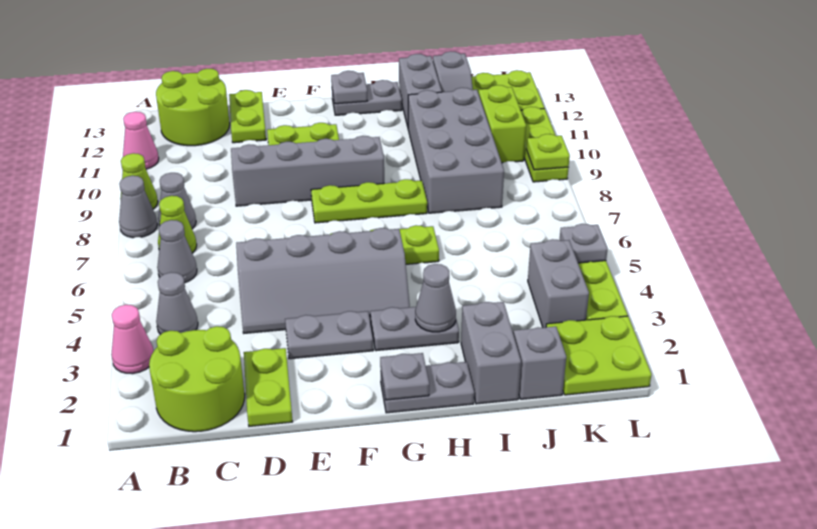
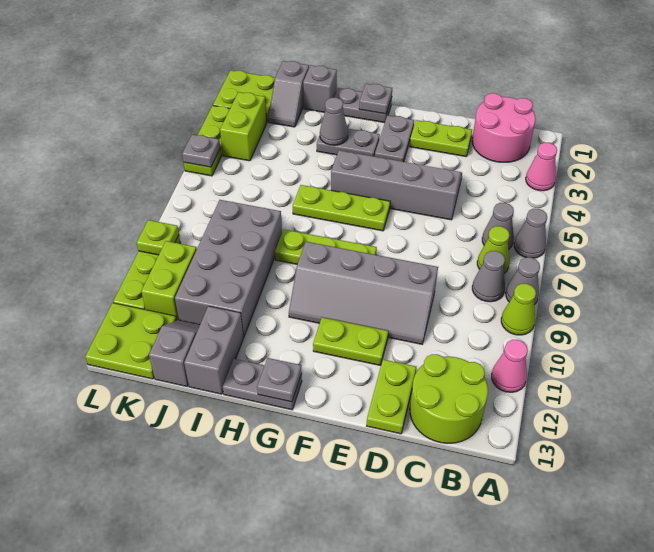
lime round brick B1:C2 level 1 -> pink round brick B1:C2 level 1
grey cone B4 level 1 -> grey cone A6 level 1
lime plate D1:D2 level 1 -> lime plate D2:E2 level 1
grey plate E3:F3 level 1 -> grey plate F2:F3 level 1
grey brick I1:I2 level 1 -> grey brick I1 level 1
grey brick K3:K4 level 1 -> lime brick K3:K4 level 1

